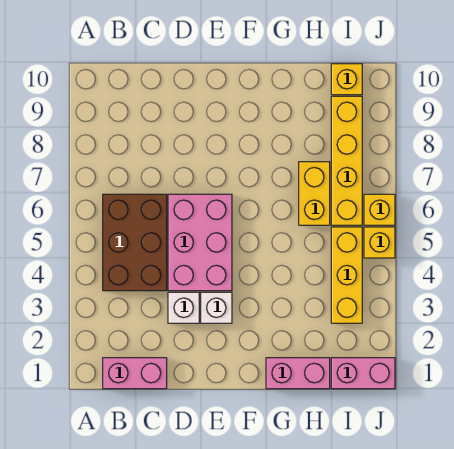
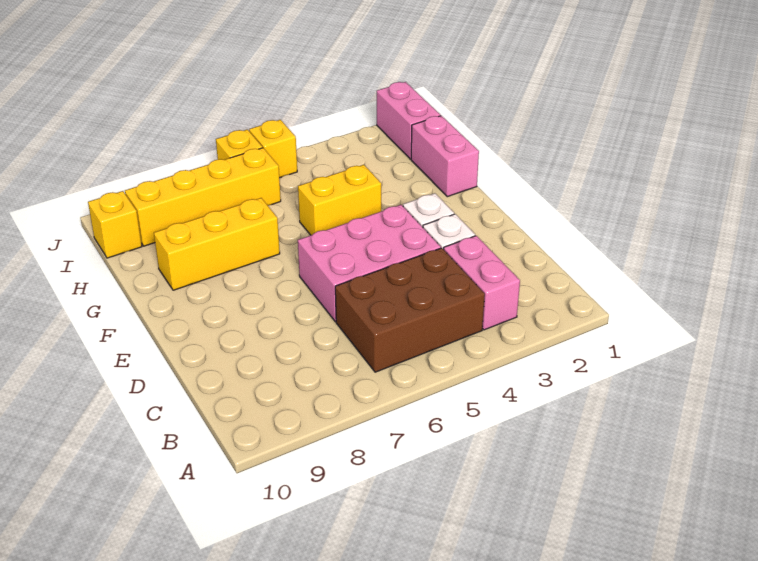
pink brick B1:C1 level 1 -> pink brick B3:C3 level 1
yellow brick H6:H7 level 1 -> yellow brick G4:G5 level 1
yellow brick I3:I5 level 1 -> yellow brick G7:G9 level 1

